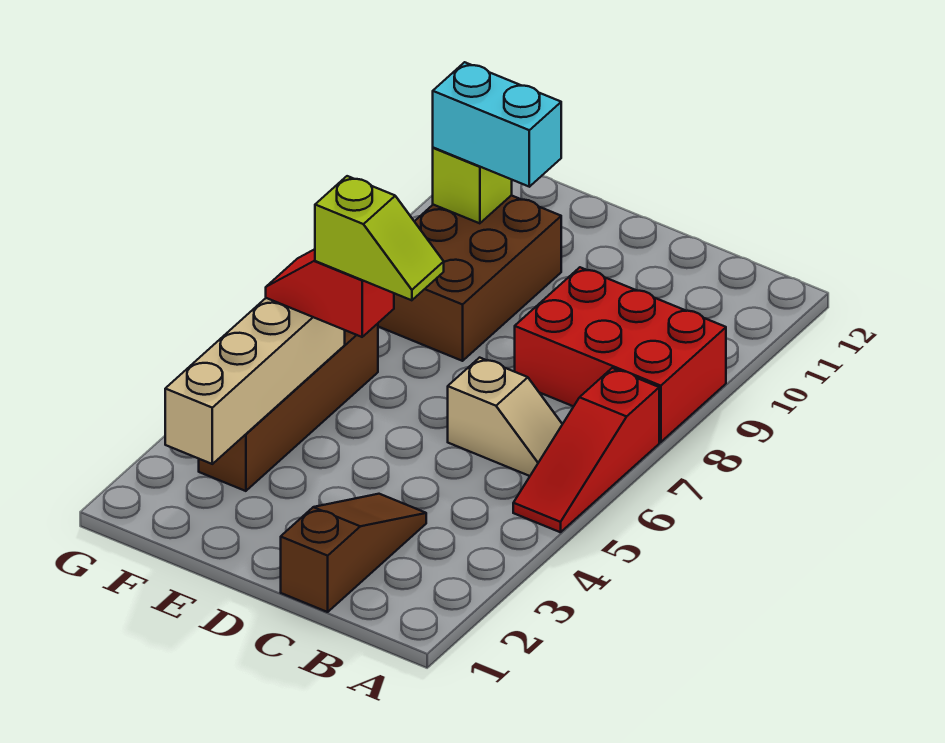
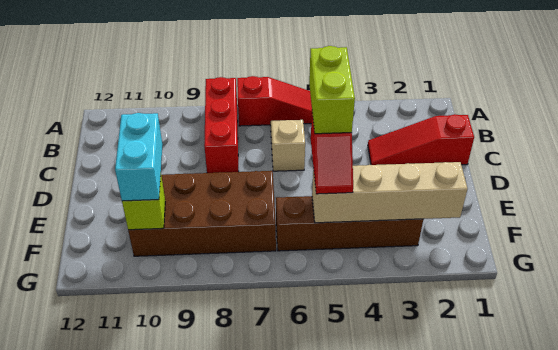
red brick A8:C9 level 1 -> red brick A8:C8 level 1
brown slope C1:C3 level 1 top 1 -> red slope C1:C3 level 1 top 1
lime slope D5:E5 level 4 top E -> lime brick D5:E5 level 4
brown brick E8:F10 level 1 -> brown brick E7:F10 level 1

